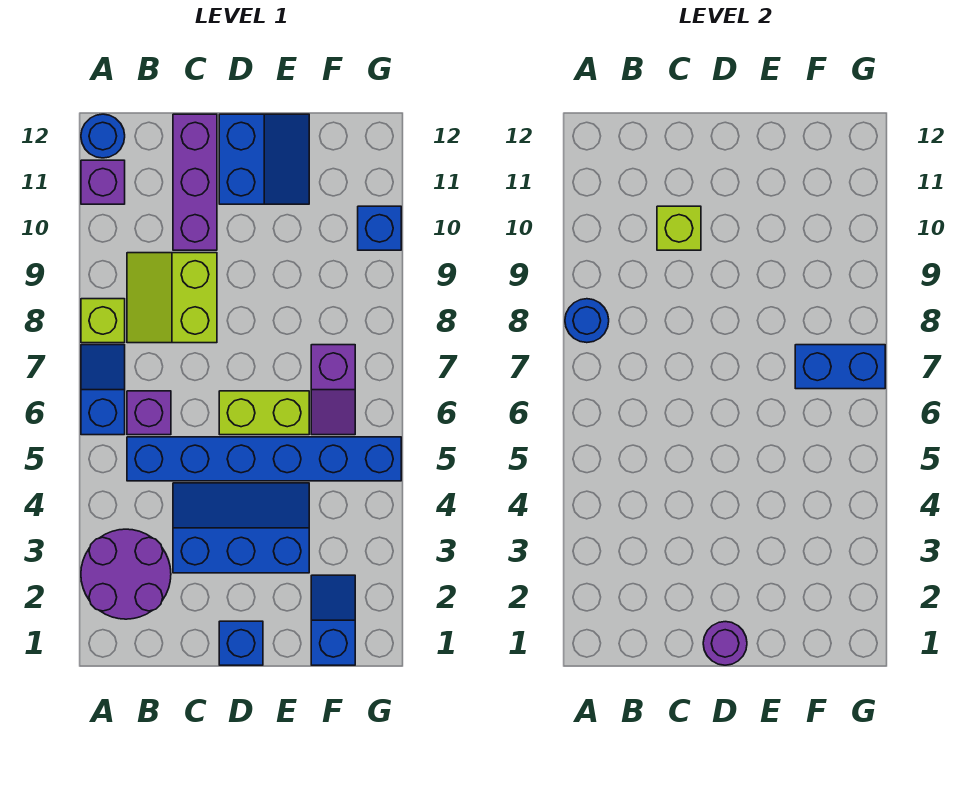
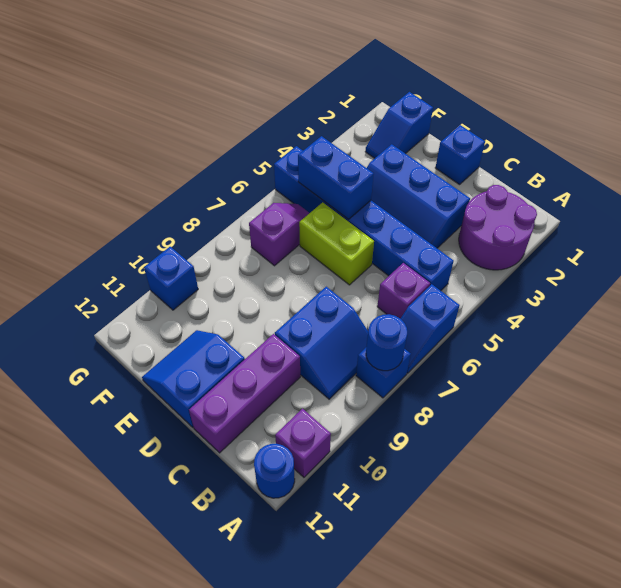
lime brick A8 level 1 -> blue brick A8 level 1
lime slope B8:C9 level 1 top C -> blue slope B8:C9 level 1 top C
lime brick C10 level 2 -> none
purple round brick D1 level 2 -> none
blue brick F7:G7 level 2 -> blue brick E5:F5 level 2

